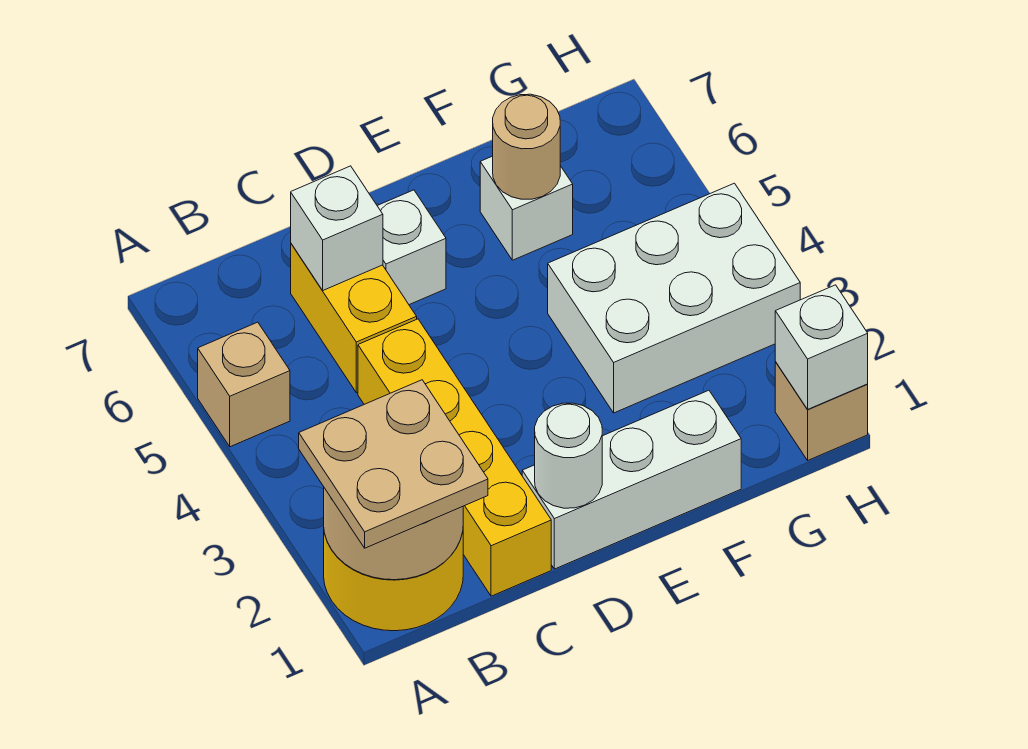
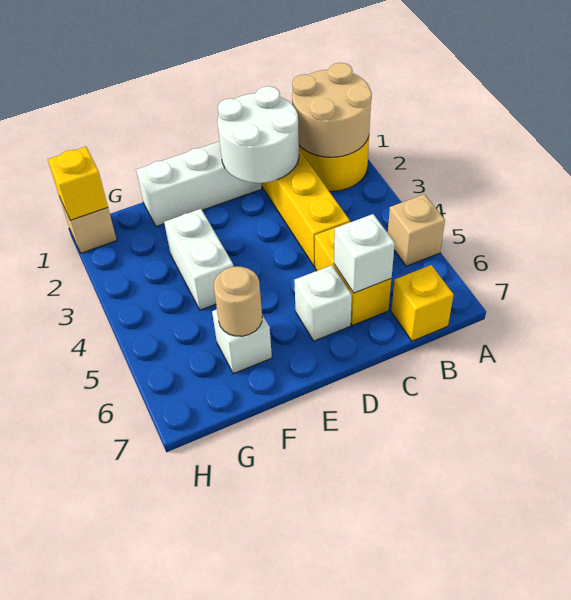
tan plate A1:B2 level 3 -> none
none -> yellow brick B7 level 1
white round brick D1 level 2 -> white round brick C1:D2 level 2
white brick F3:H4 level 1 -> white brick F3:F4 level 1
white brick H1 level 2 -> yellow brick H1 level 2

